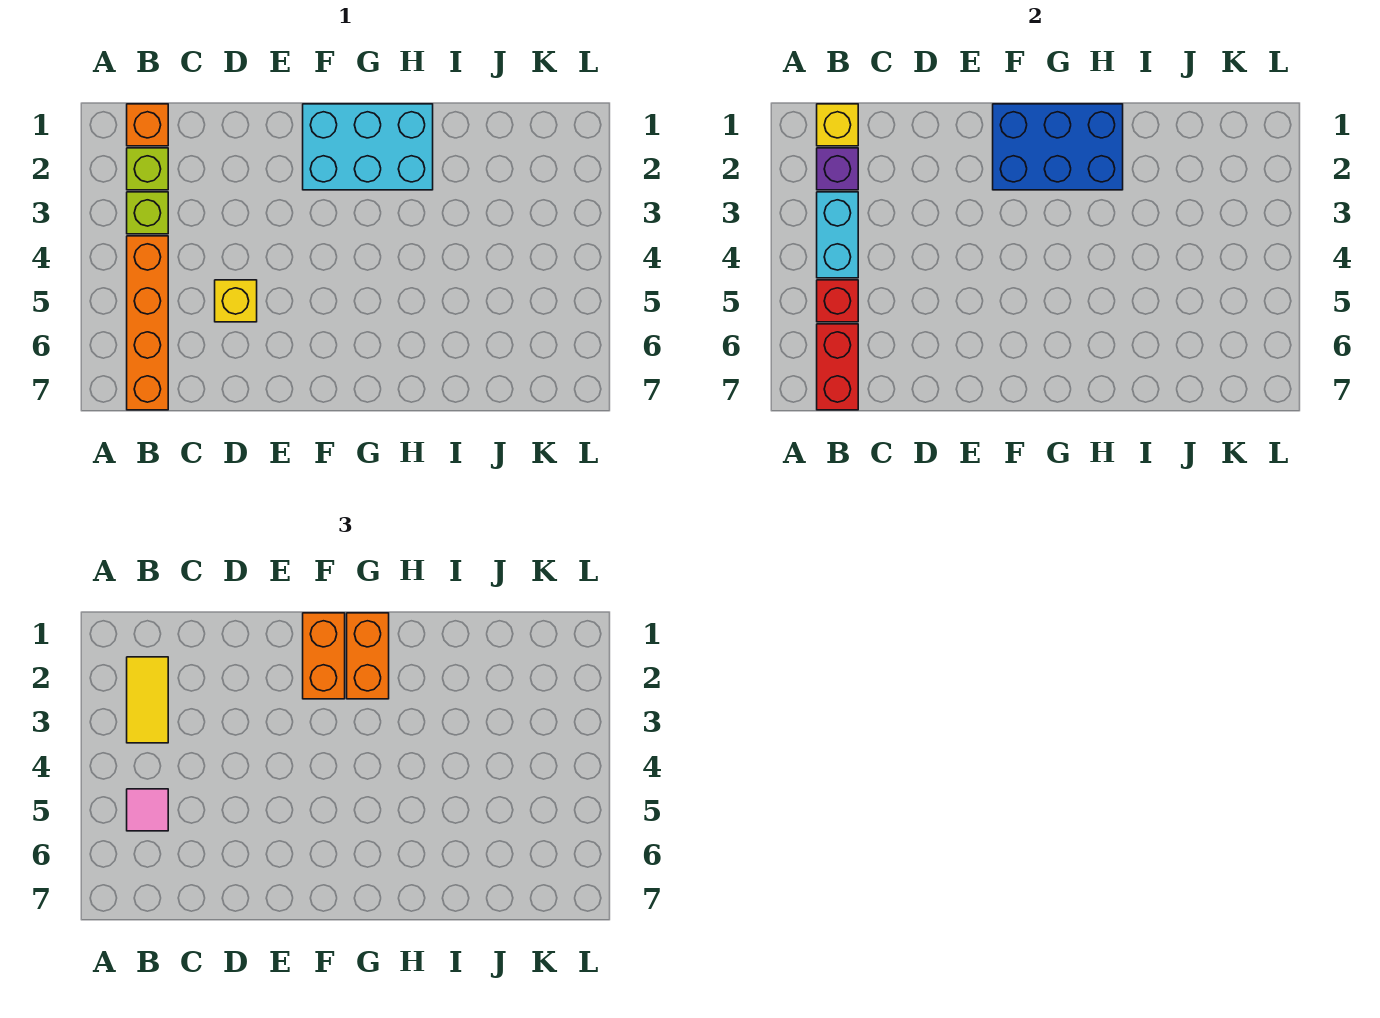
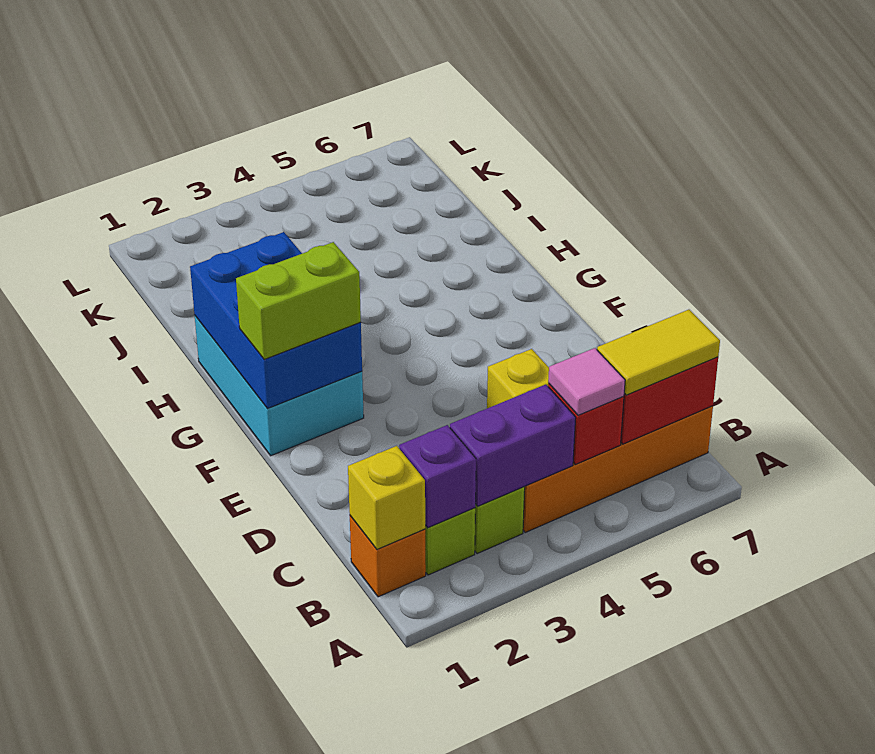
yellow tile B2:B3 level 3 -> yellow tile B6:B7 level 3
cyan brick B3:B4 level 2 -> purple brick B3:B4 level 2
orange brick F1:F2 level 3 -> lime brick F1:F2 level 3
orange brick G1:G2 level 3 -> none

